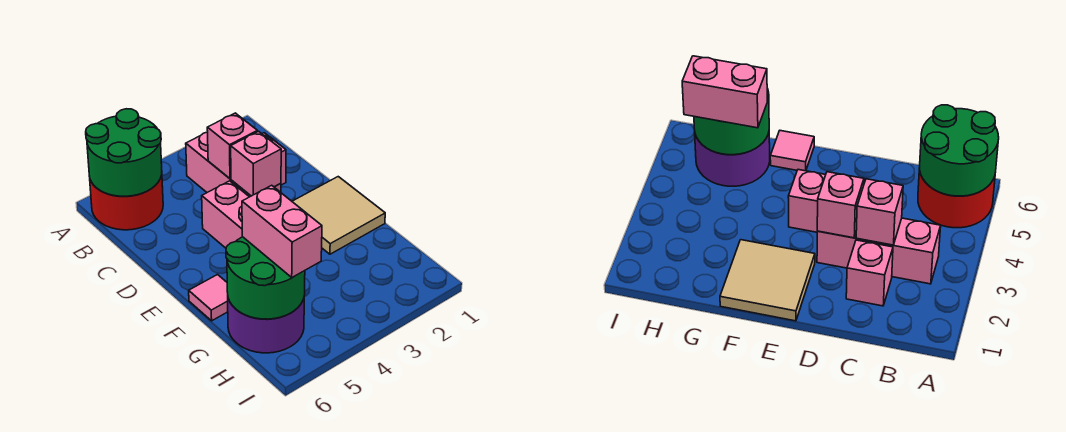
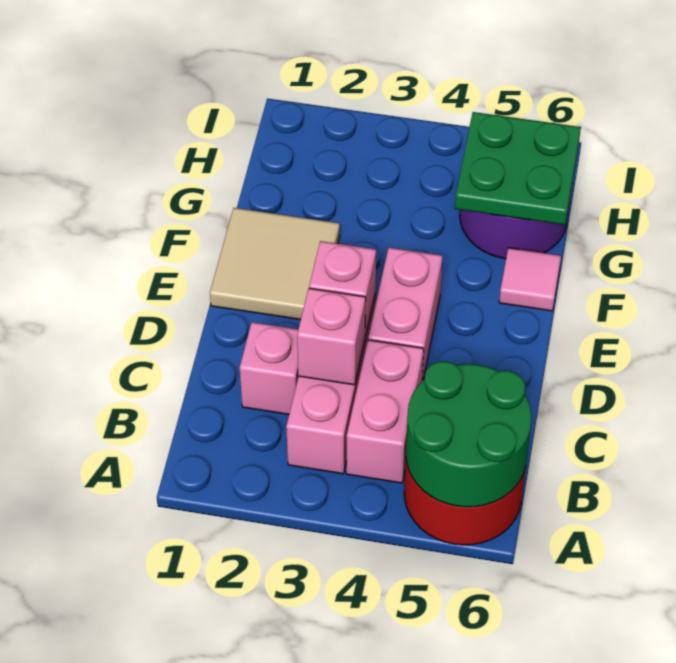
green round brick G5:H6 level 2 -> green plate G5:H6 level 2
pink brick G5:H5 level 3 -> pink brick B4:C4 level 1

